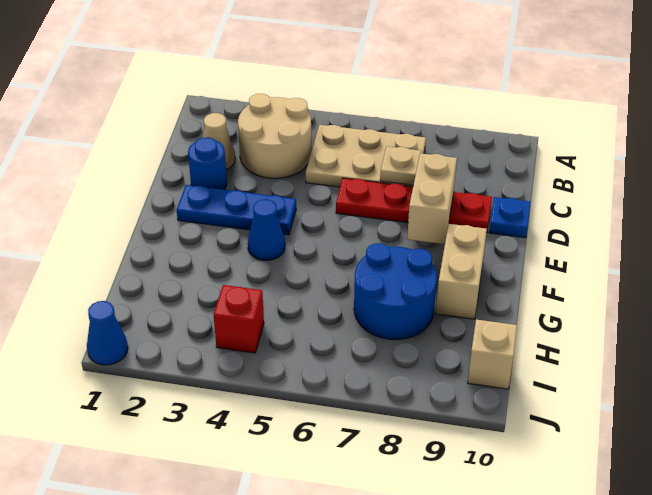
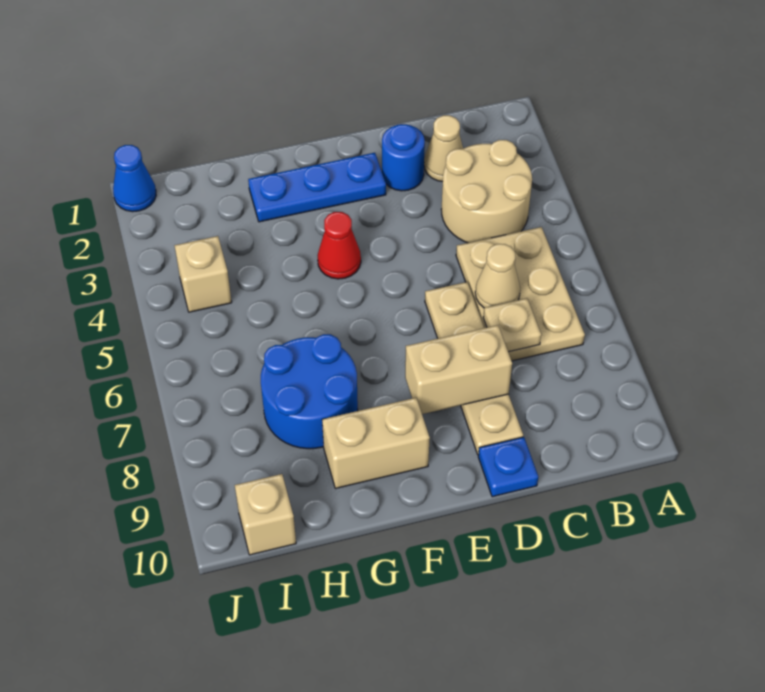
none -> tan cone C6 level 2
red plate D6:D9 level 1 -> tan plate D6:D9 level 1
blue plate E2:E4 level 1 -> blue plate E2:G2 level 1
blue cone F4 level 1 -> red cone F4 level 1
red brick I4 level 1 -> tan brick I4 level 1

